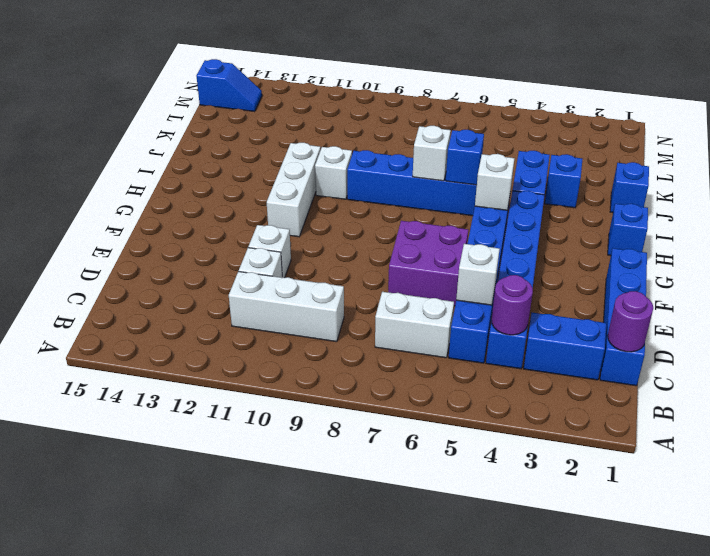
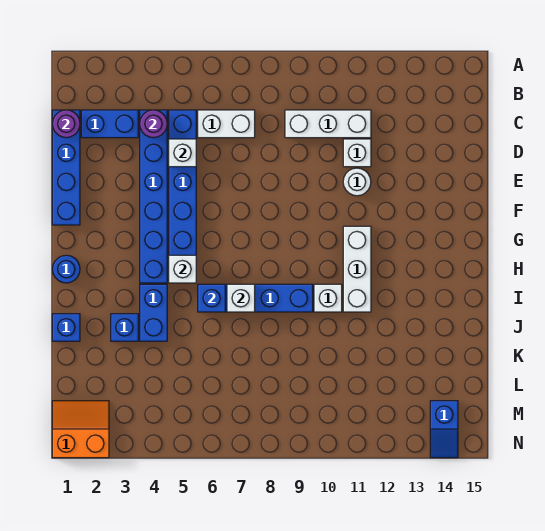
purple brick E6:F7 level 1 -> none
white brick E11 level 1 -> white round brick E11 level 1
blue brick H1 level 1 -> blue round brick H1 level 1
none -> orange slope M1:N2 level 1 top N
blue slope M14:M15 level 1 top 15 -> blue slope M14:N14 level 1 top M

